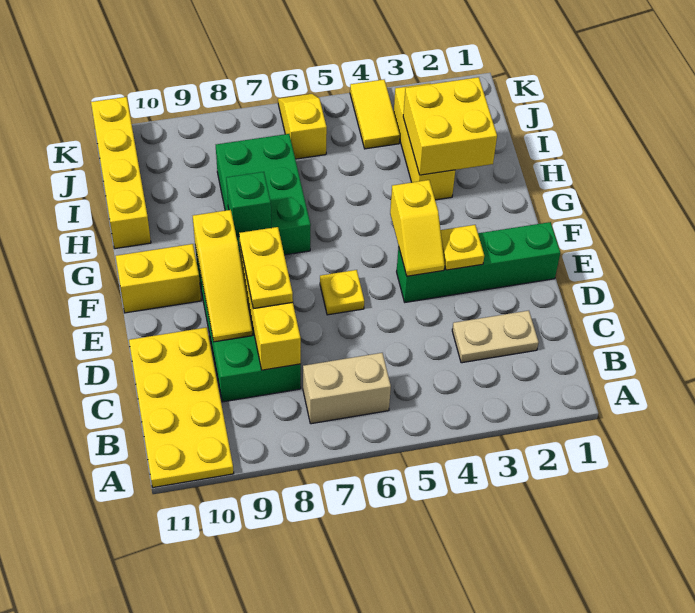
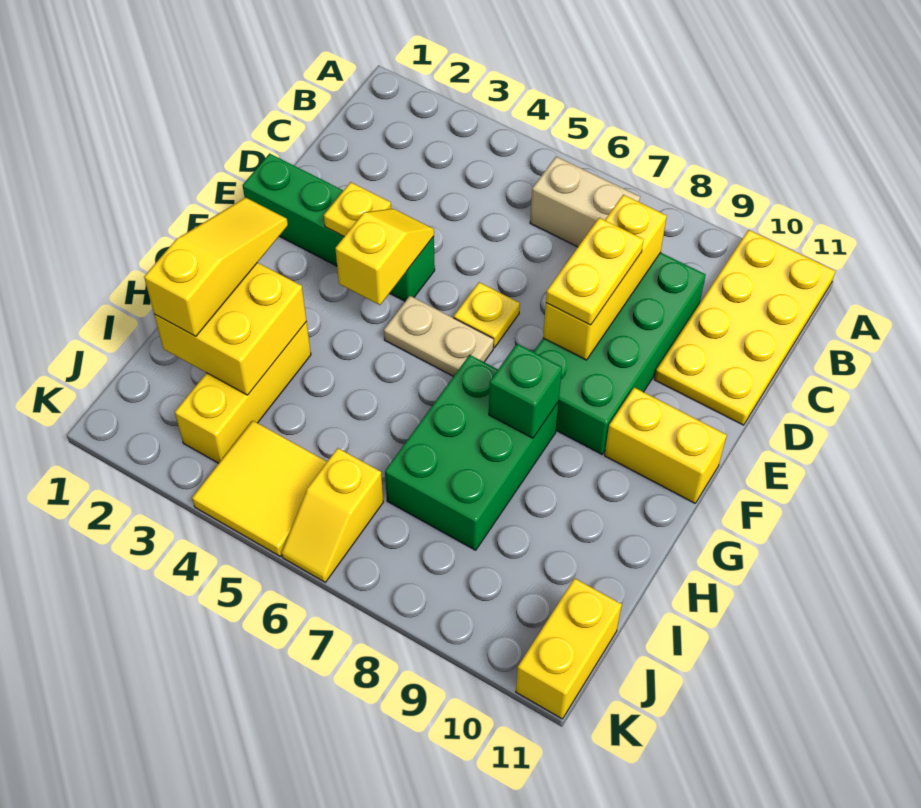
tan plate C2:C3 level 1 -> tan plate F5:F6 level 1
yellow slope D9:F9 level 2 top F -> yellow slope G2:I2 level 3 top I
yellow brick H11:K11 level 1 -> yellow brick J11:K11 level 1
yellow tile J4:K4 level 1 -> yellow tile J4:K5 level 1

